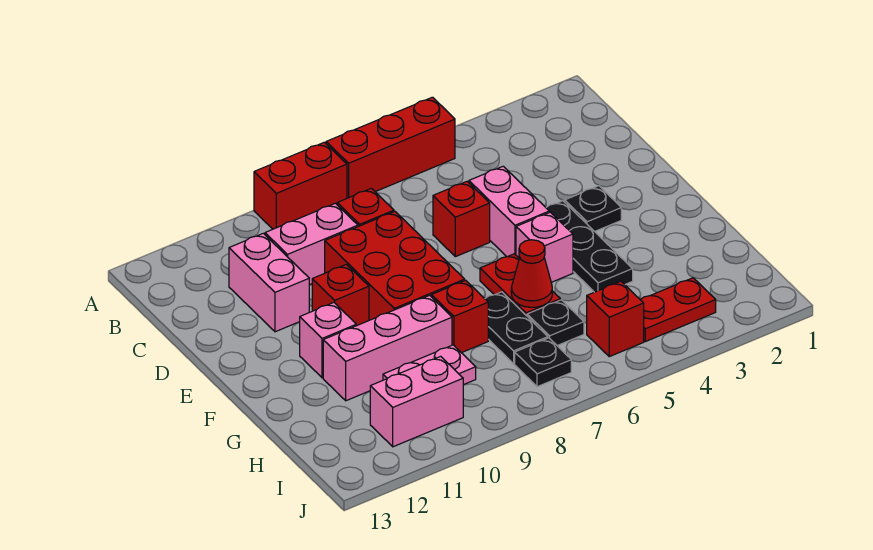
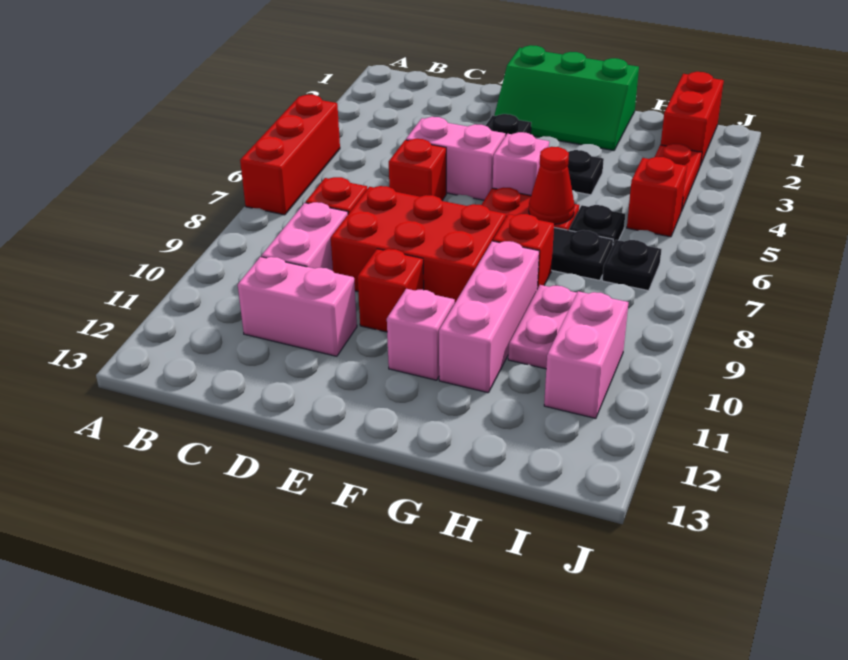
red brick A8:A9 level 1 -> red brick I1:I2 level 1
none -> green slope E1:G2 level 1 top 1

